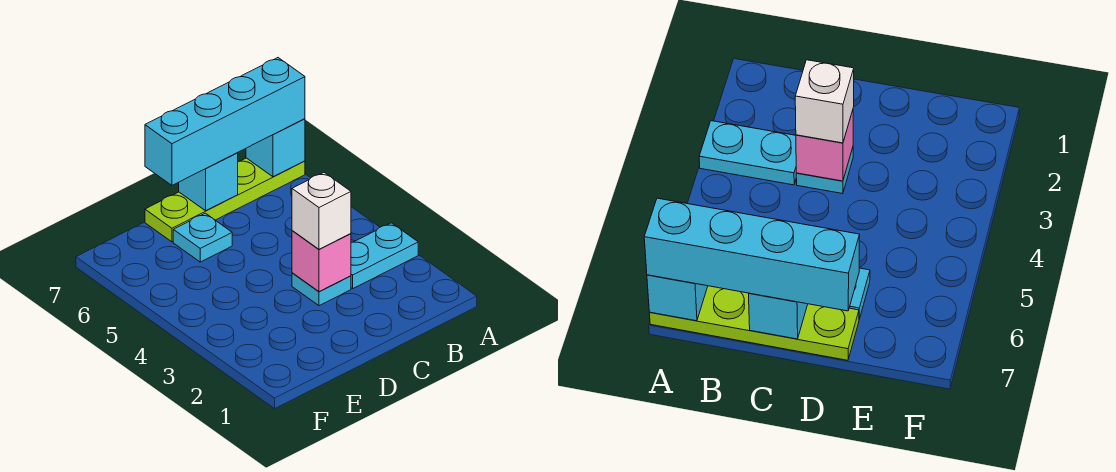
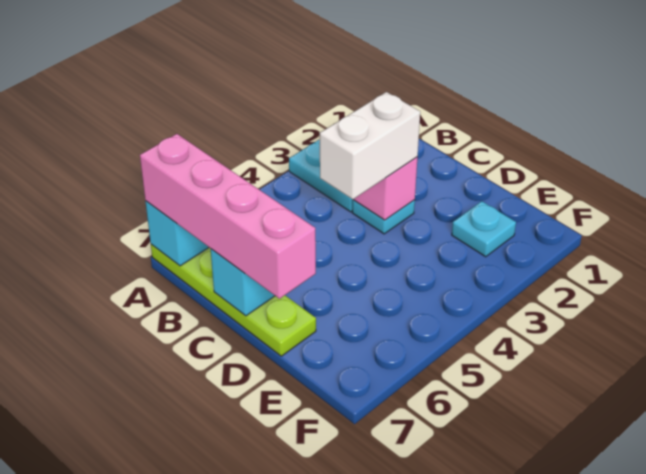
cyan brick A7:D7 level 3 -> pink brick A7:D7 level 3
white brick C3 level 3 -> white brick C3:C4 level 3
cyan plate D6 level 1 -> cyan plate E2 level 1

